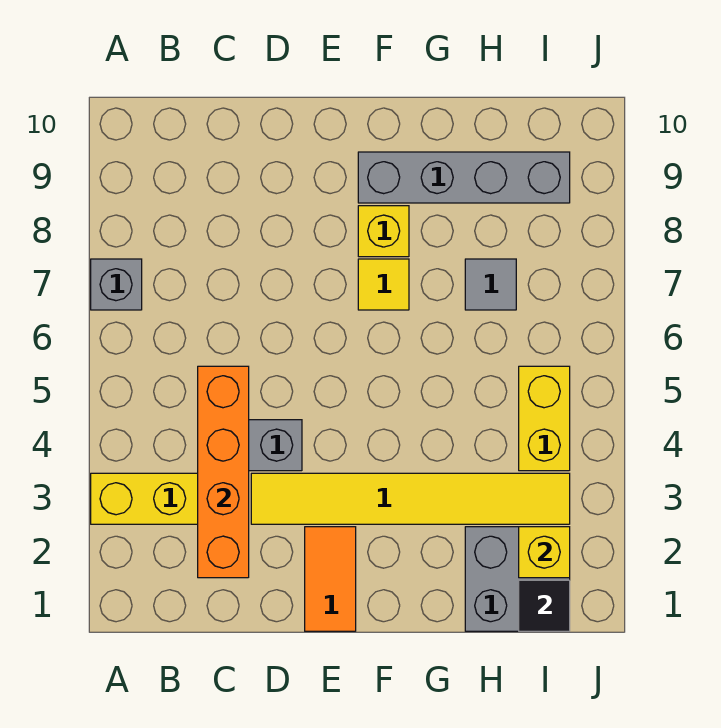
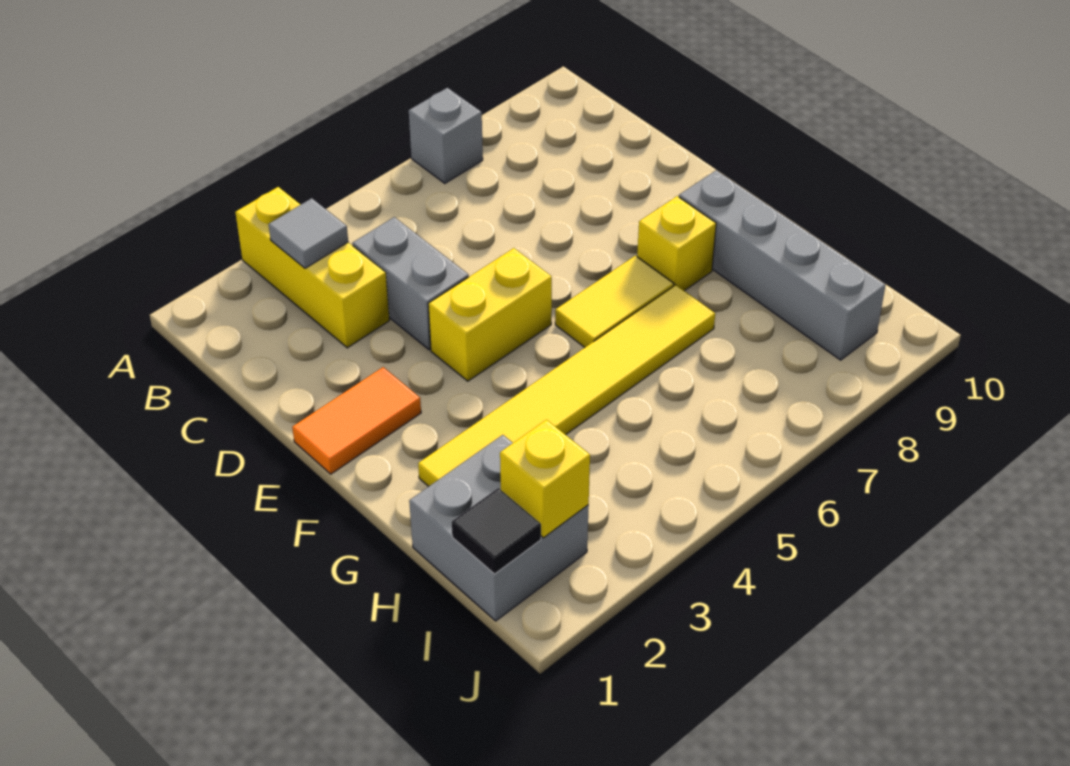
orange brick C2:C5 level 2 -> none
yellow tile D3:I3 level 1 -> yellow tile G2:G7 level 1
yellow tile F7 level 1 -> yellow tile F6:F7 level 1
grey tile H7 level 1 -> grey tile B3 level 2
yellow brick I4:I5 level 1 -> yellow brick E4:E5 level 1

